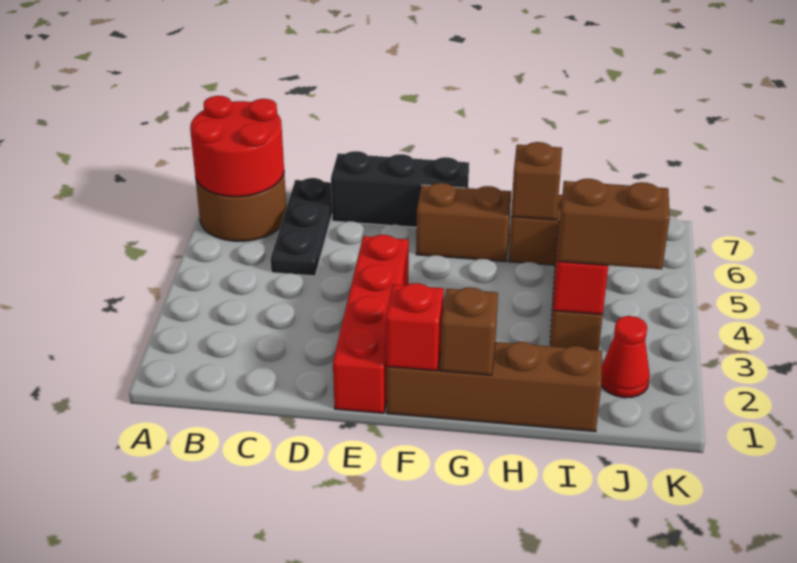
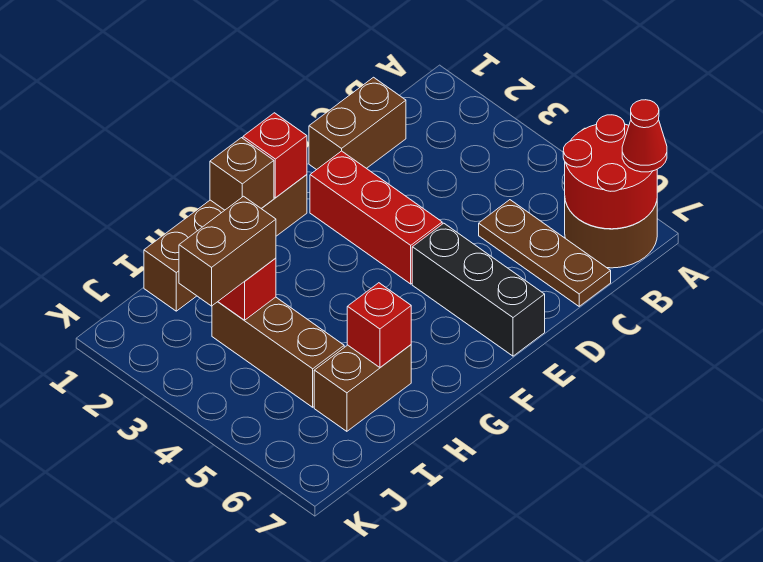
black plate C5:C7 level 1 -> brown plate C5:C7 level 1
black brick D7:F7 level 1 -> black brick E5:E7 level 1
red brick E1:E4 level 1 -> red brick E2:E4 level 1
brown brick F6:G6 level 1 -> brown brick C1:D1 level 1
brown brick H6 level 2 -> red brick H6 level 2
red cone J2 level 1 -> red cone A7 level 3

